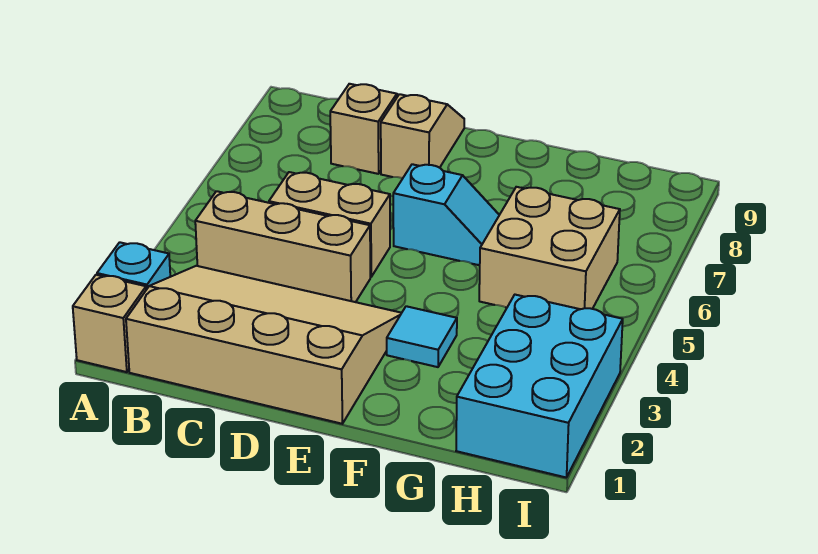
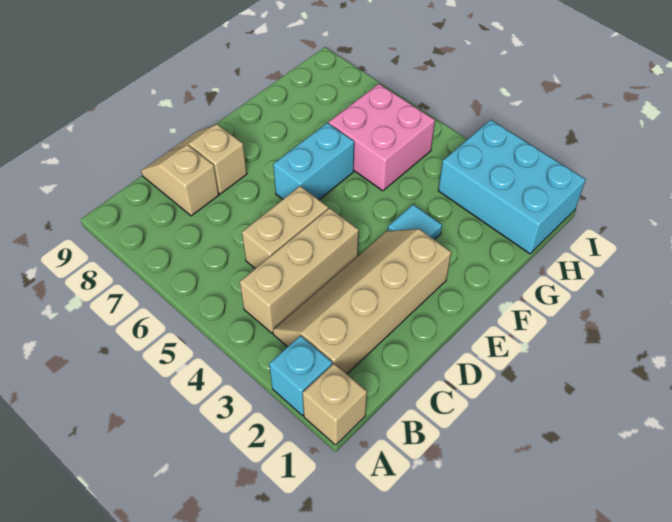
tan slope B1:E3 level 1 top 1 -> tan slope B2:E3 level 1 top 2
cyan slope E6:F6 level 1 top E -> cyan brick E6:F6 level 1
tan brick G5:H6 level 1 -> pink brick G5:H6 level 1

